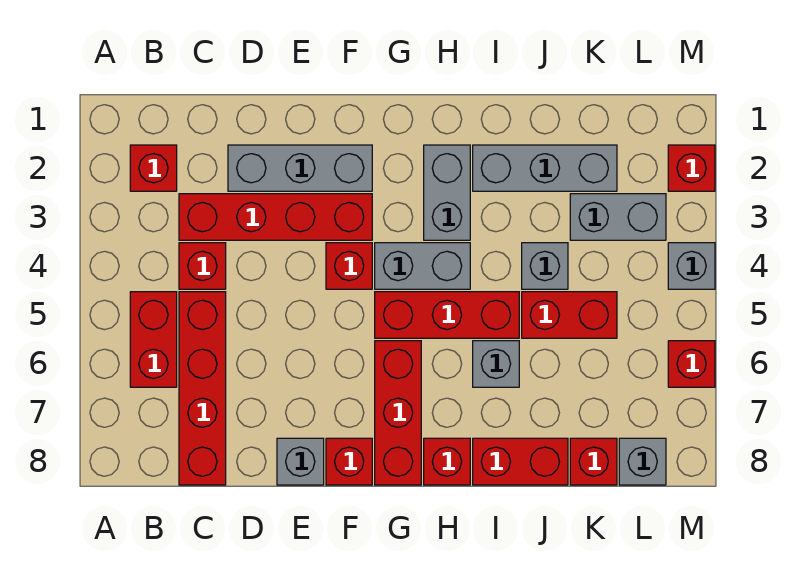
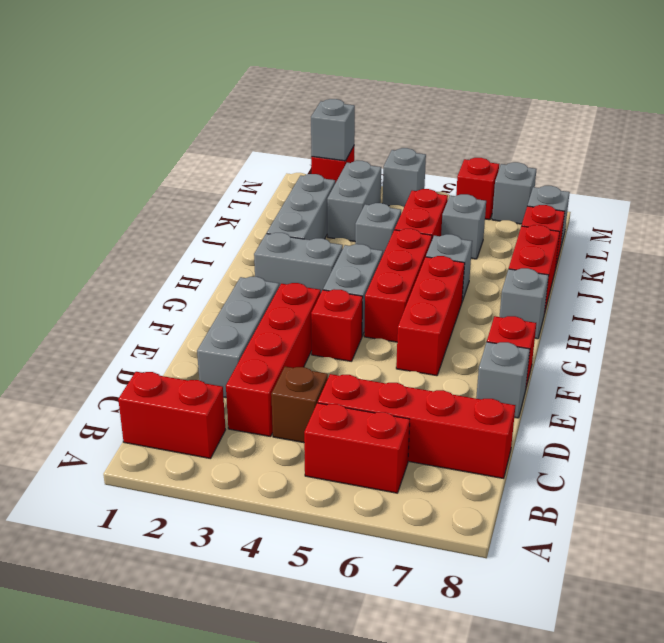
red brick B2 level 1 -> red brick B1:B2 level 1
red brick C4 level 1 -> brown brick C4 level 1
red brick G6:G8 level 1 -> red brick F6:H6 level 1
red brick H8 level 1 -> grey brick H8 level 1
none -> grey brick K6 level 1
none -> grey brick M2 level 2
none -> grey brick M7 level 1

